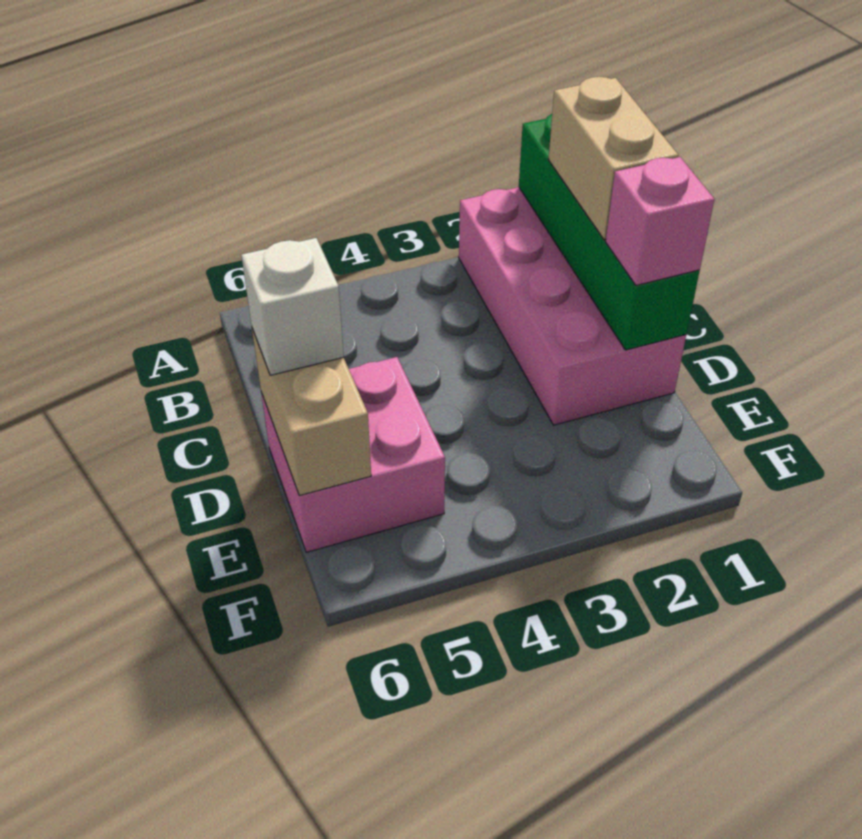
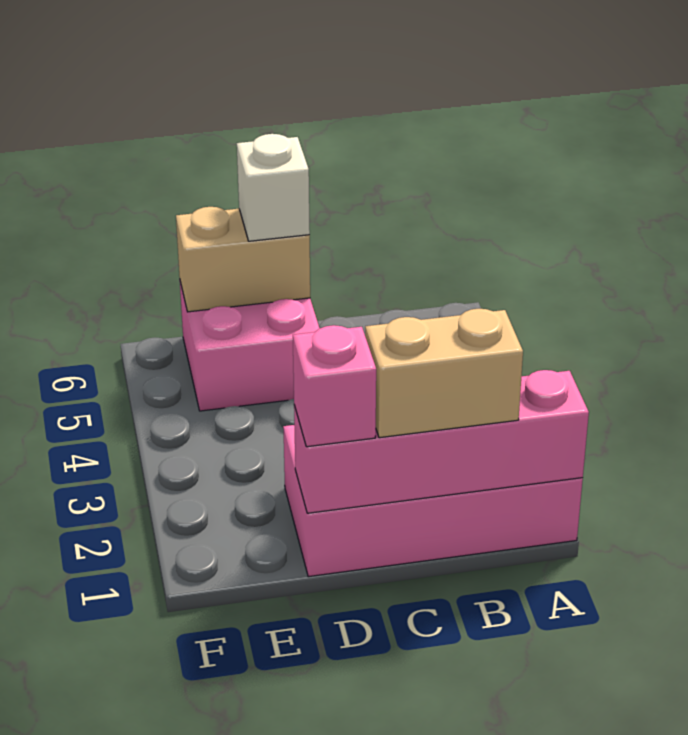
green brick A1:D1 level 2 -> pink brick A1:D1 level 2

